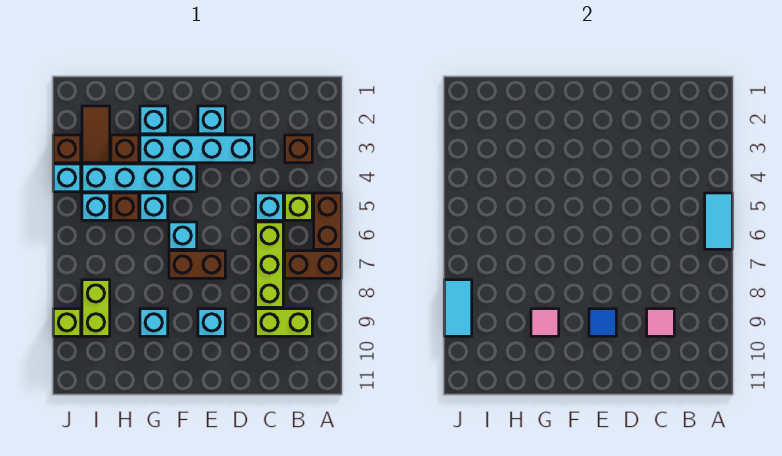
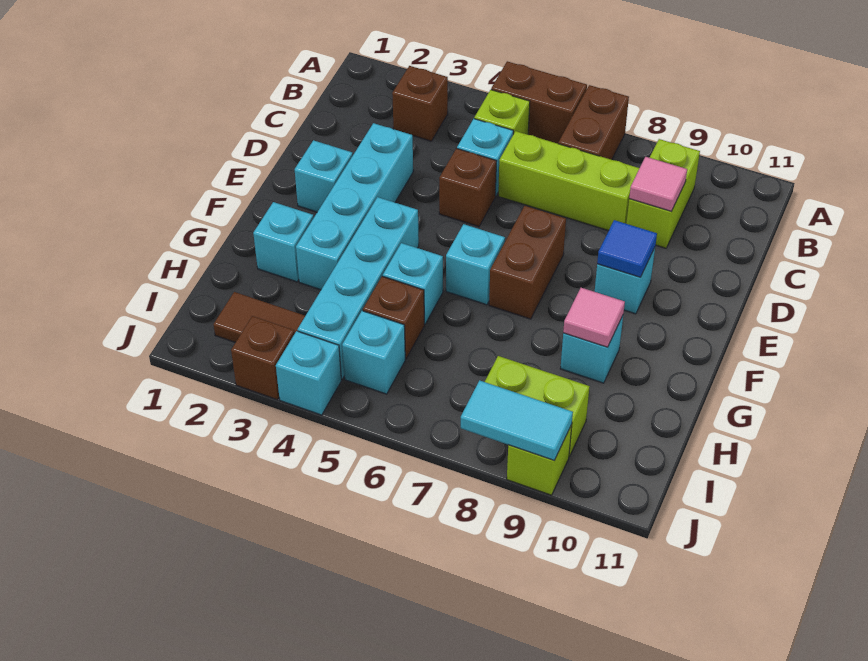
cyan tile A5:A6 level 2 -> none
brown brick H3 level 1 -> brown brick D5 level 1

